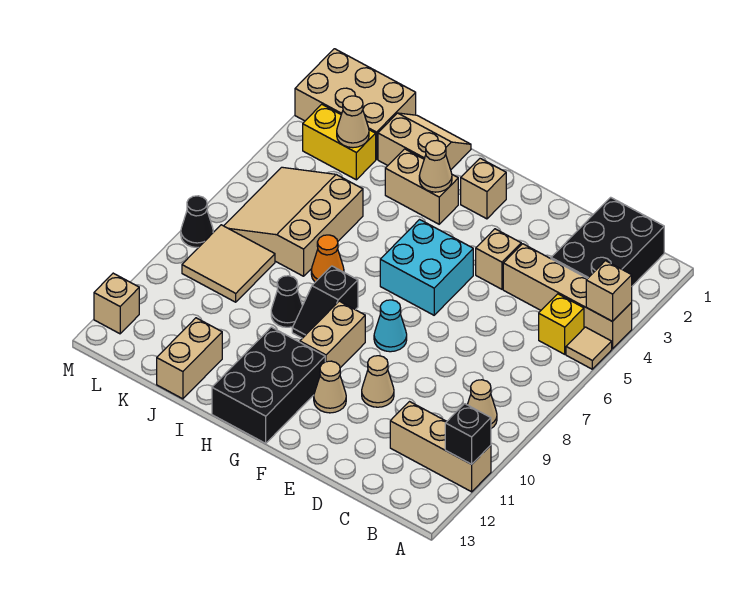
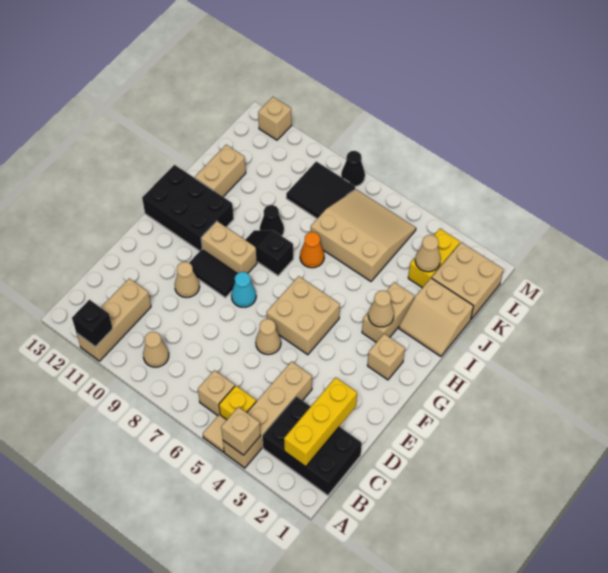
none -> yellow brick B2:D2 level 2
tan brick E4 level 1 -> tan brick B6 level 1
cyan brick F5:G6 level 1 -> tan brick F5:G6 level 1
none -> black tile F9:F10 level 1
tan cone F11 level 1 -> tan cone E6 level 1
tan slope I1:J2 level 1 top 2 -> tan slope I1:J2 level 1 top J
tan brick J12:J13 level 1 -> tan brick I12:J12 level 1
tan brick K1:M2 level 1 -> tan brick K1:L2 level 1
tan tile K8:L9 level 1 -> black tile K8:L9 level 1

